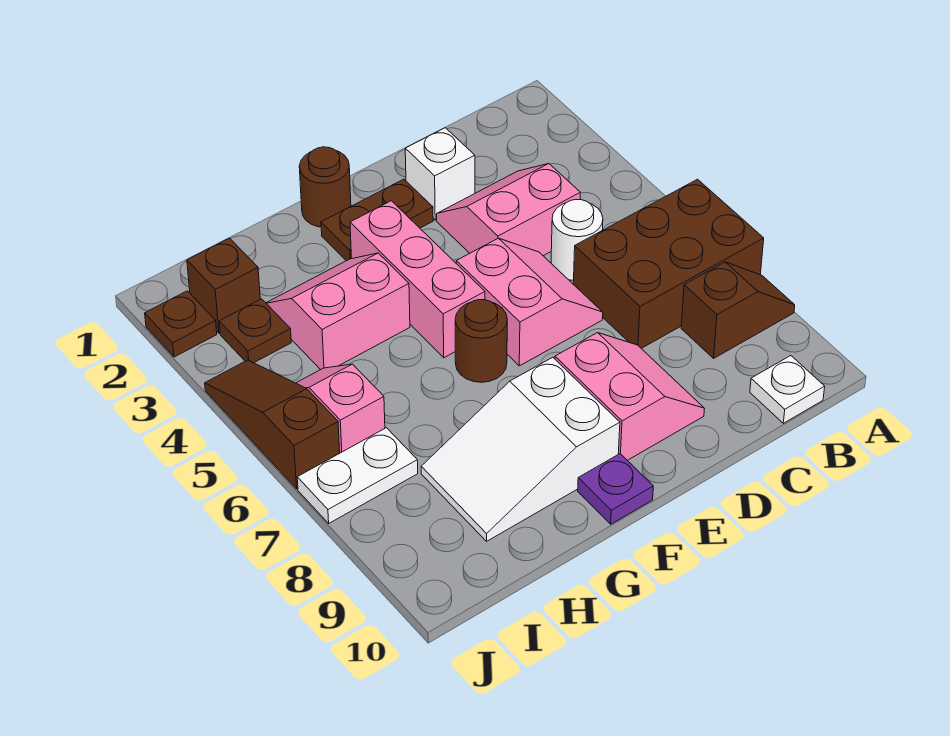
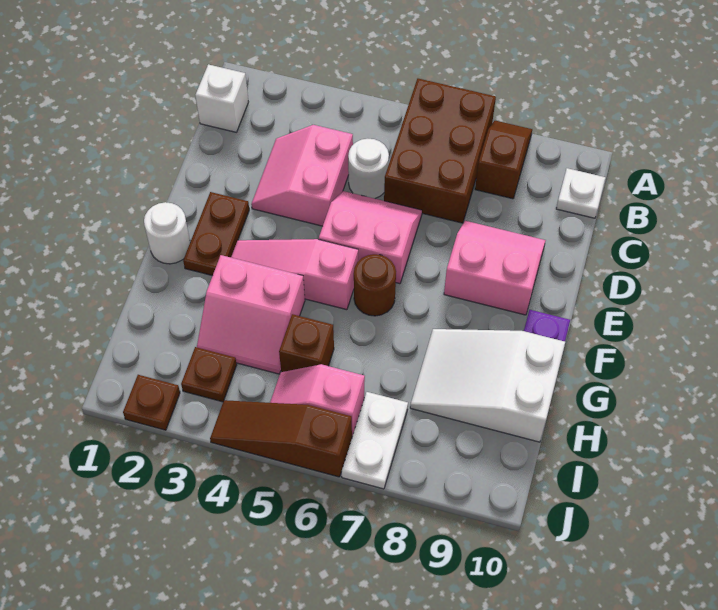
white brick D2 level 1 -> white brick B1 level 1
brown round brick F1 level 1 -> white round brick F1 level 1
pink brick F3:F5 level 1 -> pink slope F3:F5 level 1 top 5
white slope F8:H9 level 1 top F -> white slope G8:H10 level 1 top 10
pink slope G3:H4 level 1 top 4 -> pink slope G3:H4 level 1 top G
brown brick I2 level 1 -> brown brick H5 level 1

